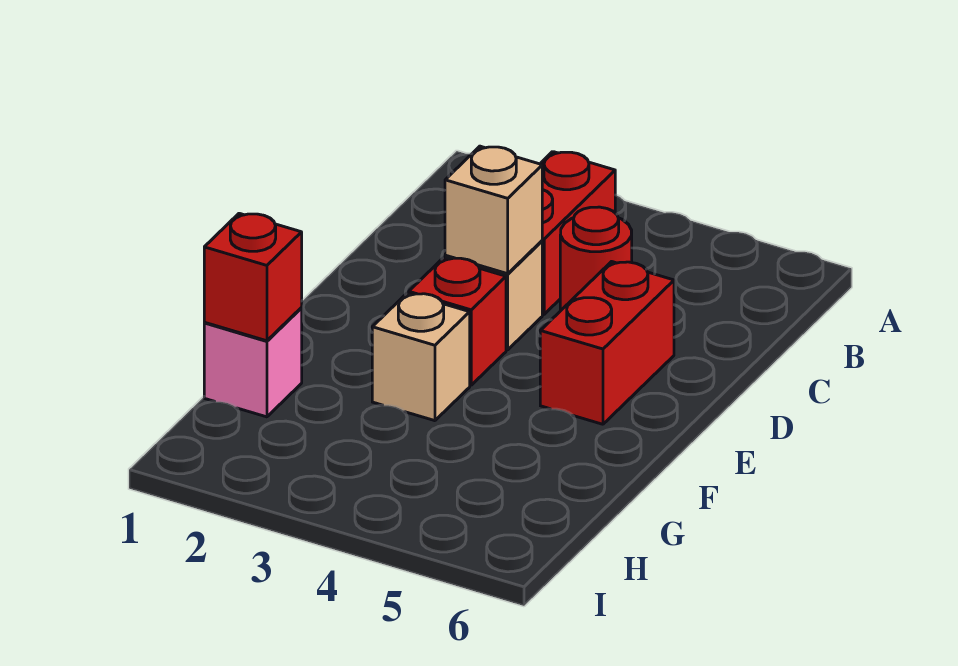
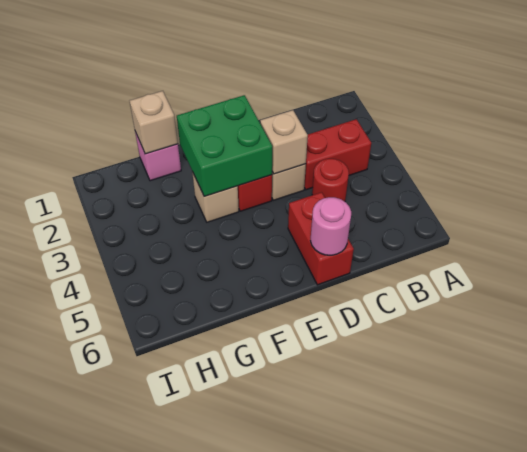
red brick D5:E5 level 1 -> red brick D5:D6 level 1
none -> pink round brick D6 level 2
none -> green brick E2:F3 level 2
red brick G1 level 2 -> tan brick G1 level 2

